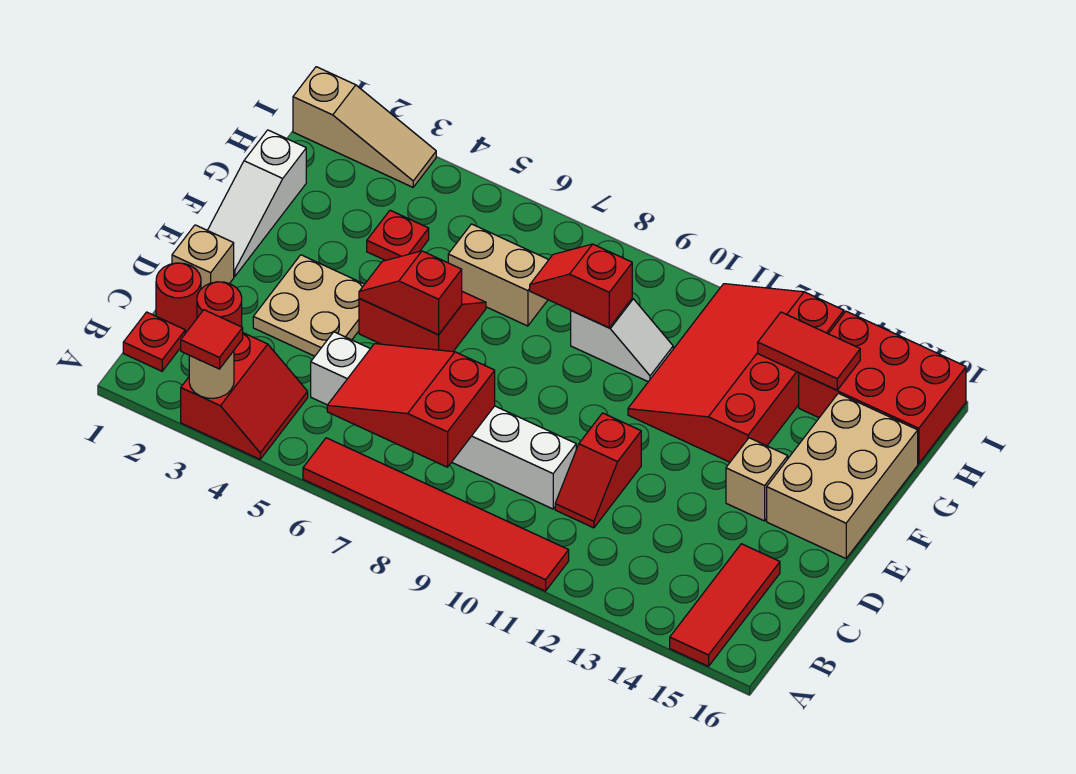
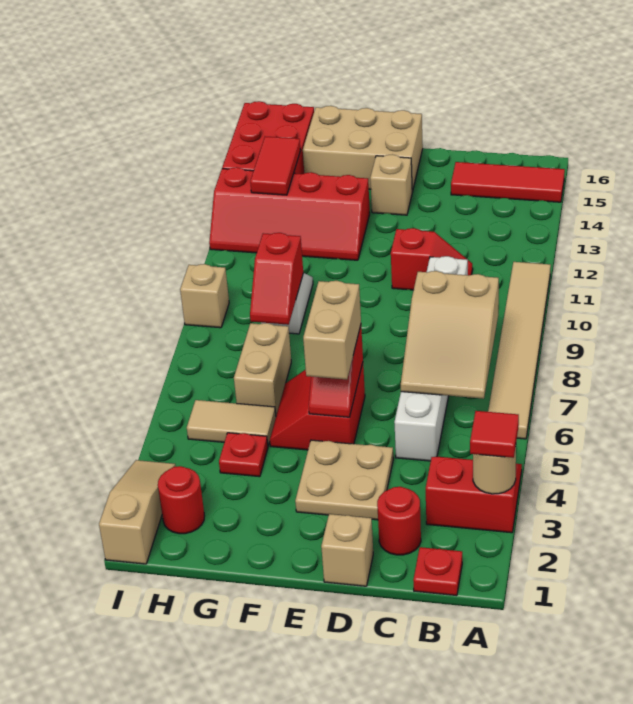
red tile A6:A11 level 1 -> tan tile A6:A11 level 1
red slope B6:C8 level 2 top 8 -> tan slope B6:C8 level 2 top 8
red round brick C1 level 1 -> red round brick H2 level 1
white slope E1:G1 level 1 top G -> none
none -> tan brick E5:E6 level 3
red slope F11:I13 level 1 top 13 -> red slope F12:I13 level 1 top 13
none -> tan tile G5:H5 level 1
none -> tan brick I9 level 1

